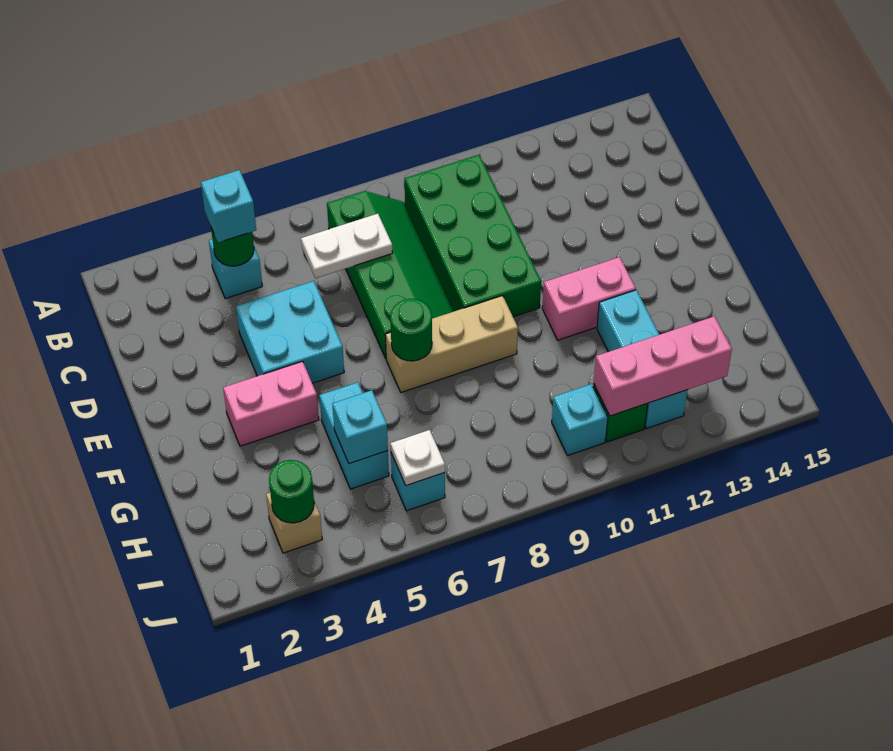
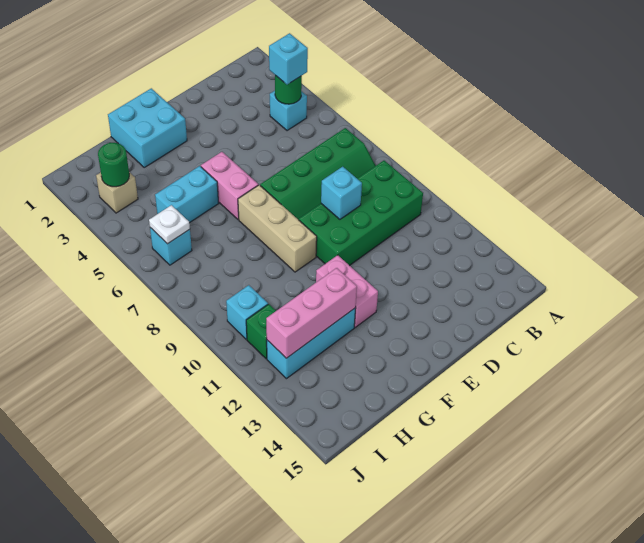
white plate C6:C7 level 2 -> none
cyan brick D4:E5 level 1 -> cyan brick F1:G2 level 1
pink brick F3:F4 level 1 -> pink brick F5:F6 level 1
green round brick F7 level 2 -> none
cyan brick H5 level 2 -> cyan brick D9 level 2
pink brick I11:I13 level 2 -> pink brick G12:I12 level 2

